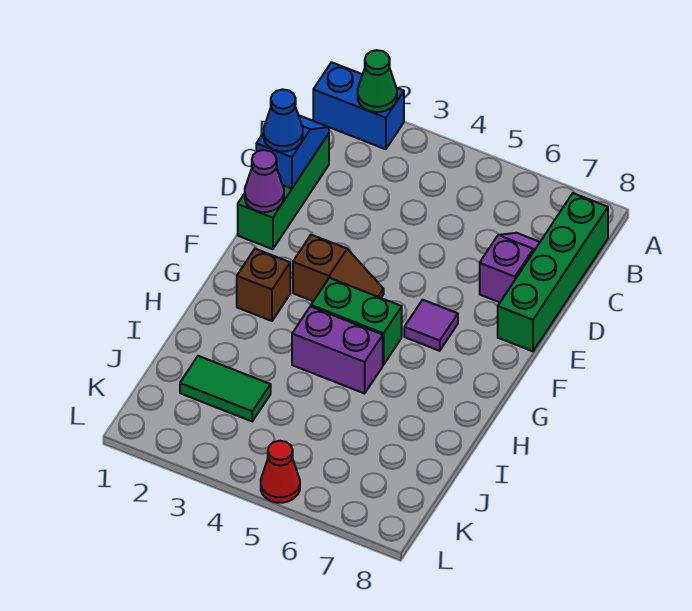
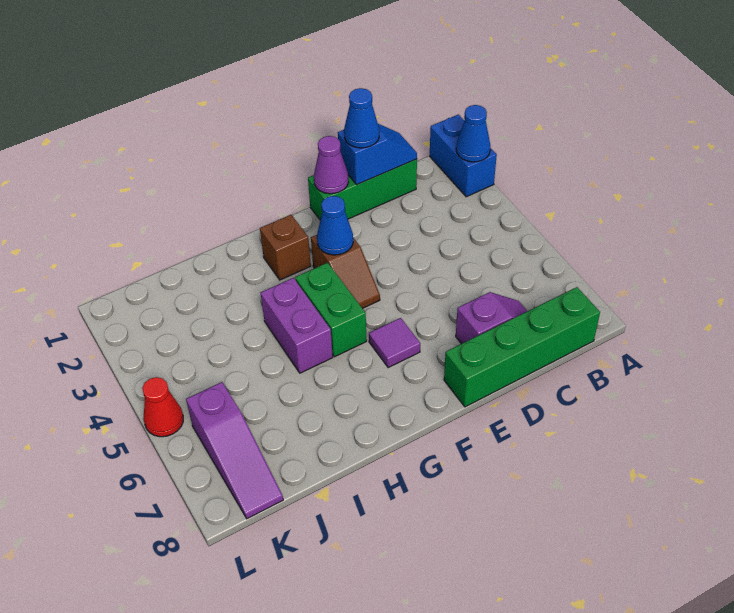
green cone A2 level 2 -> blue cone A2 level 2
none -> blue cone F3 level 2
green tile J2:J3 level 1 -> none
none -> purple slope K6:K8 level 1 top 6

